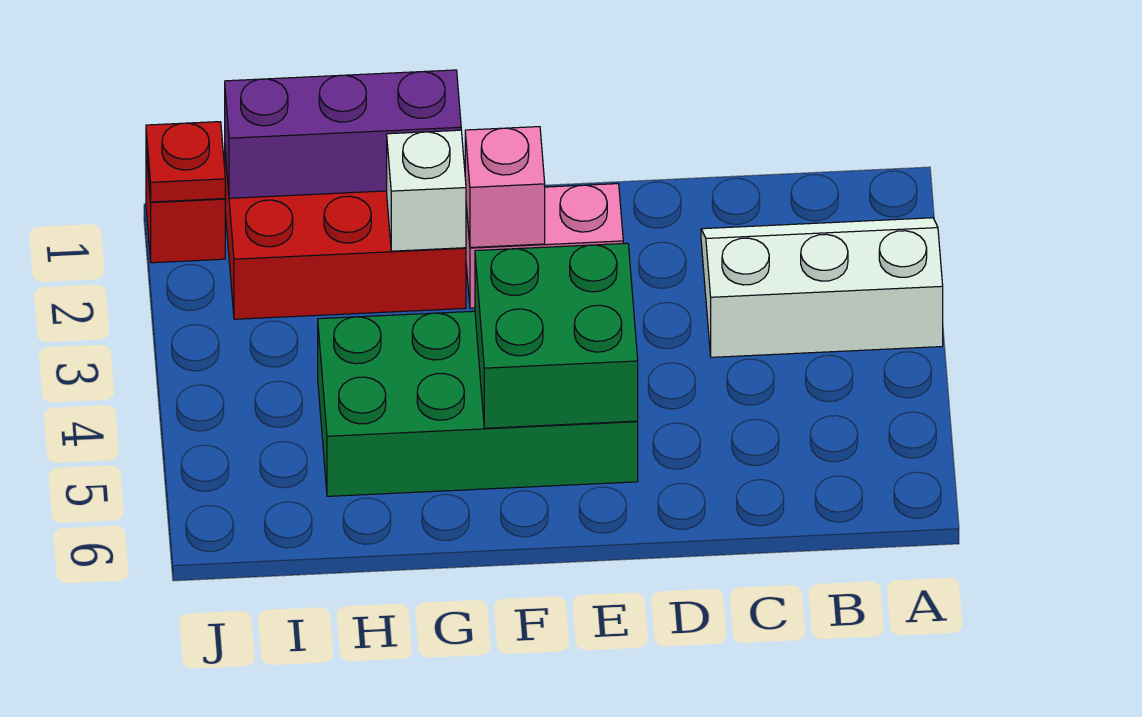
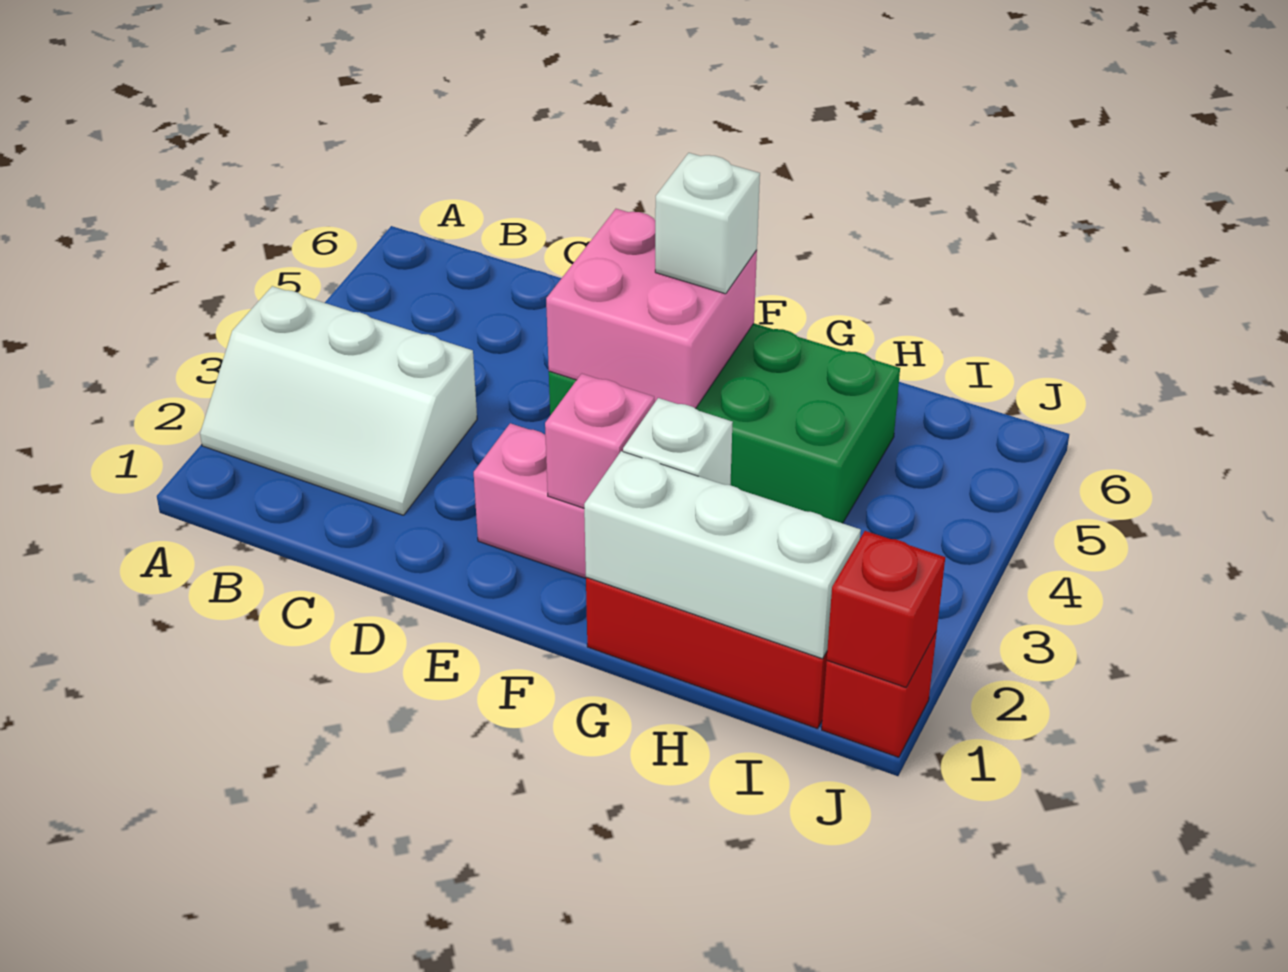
green brick E4:F5 level 2 -> pink brick E4:F5 level 2
none -> white brick F5 level 3
purple brick G1:I1 level 2 -> white brick G1:I1 level 2
red plate J1 level 2 -> red brick J1 level 2

